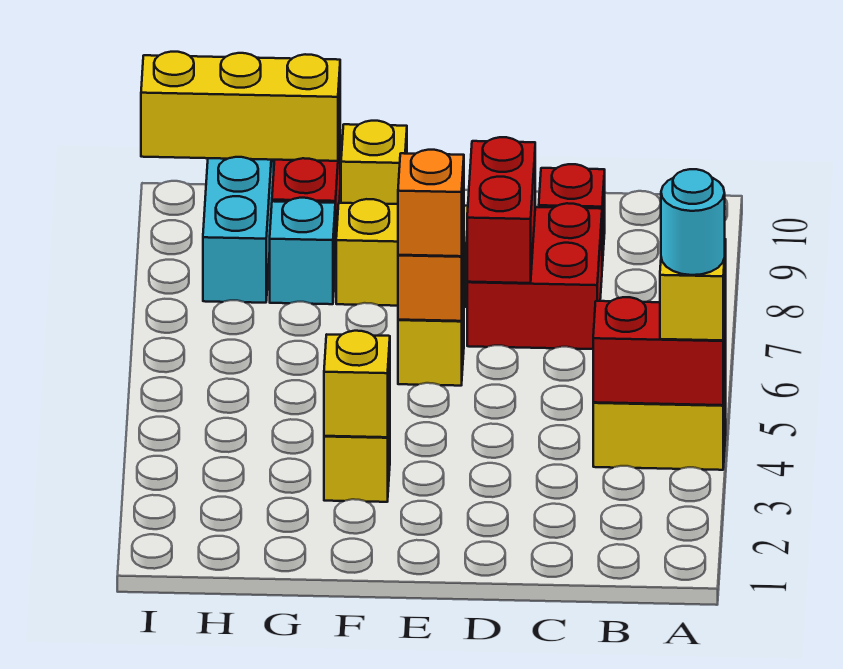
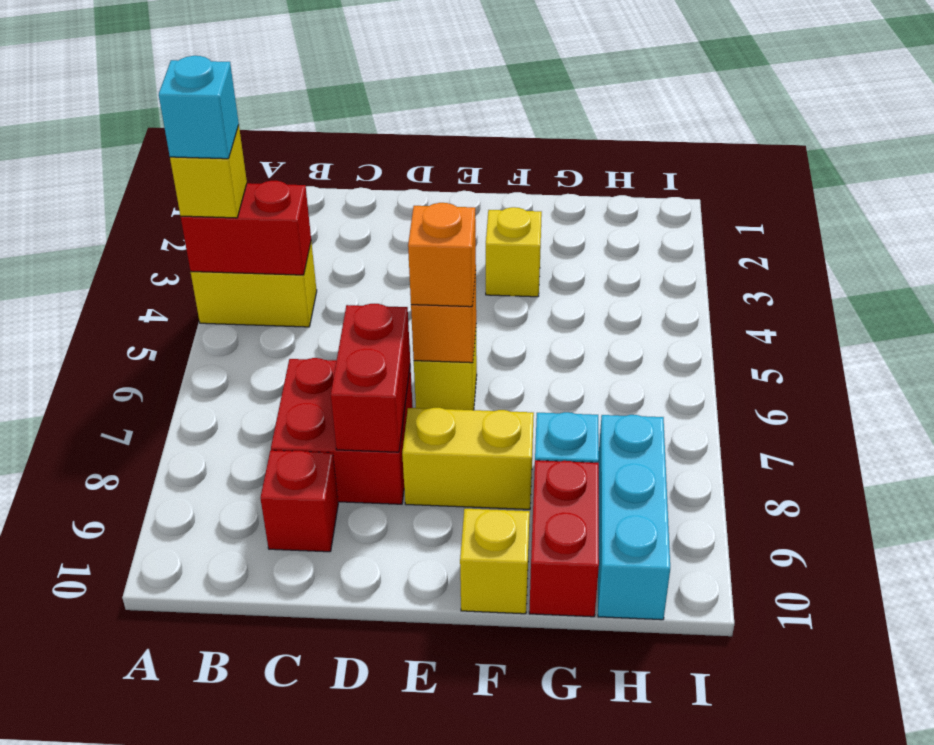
cyan round brick A4 level 4 -> cyan brick A4 level 4
yellow brick F3 level 2 -> none
yellow brick G10:I10 level 2 -> none

